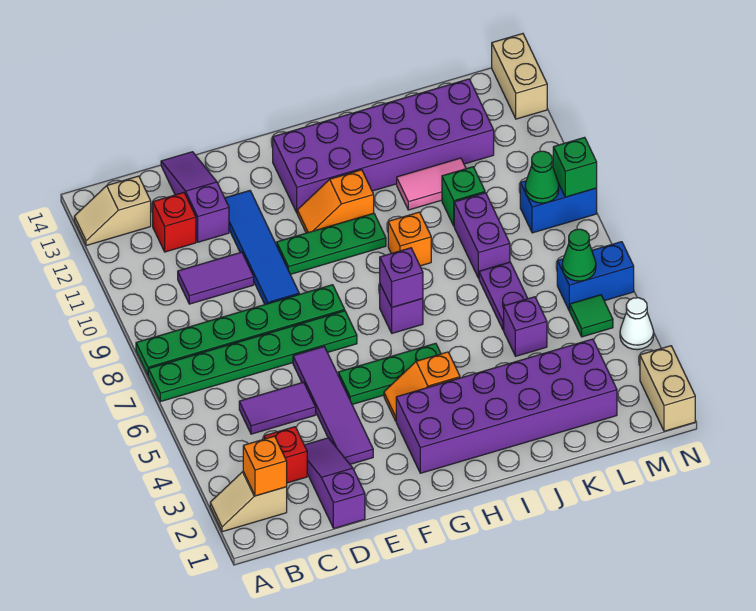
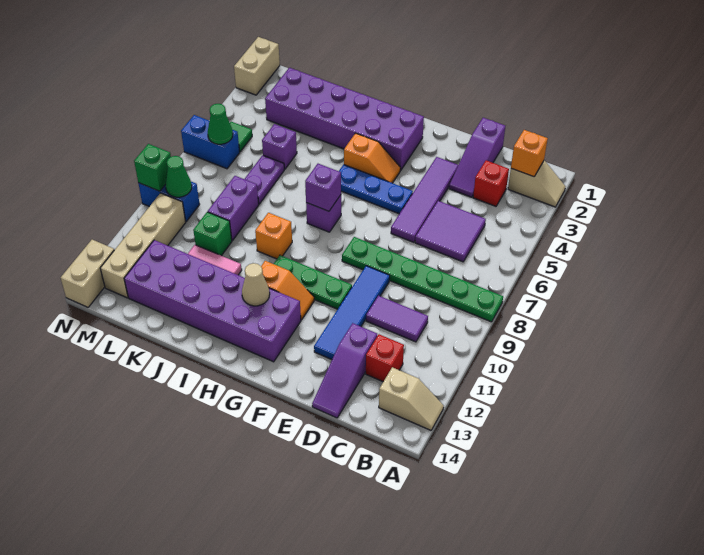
green plate A7:F7 level 1 -> none
purple tile C5:D5 level 1 -> purple tile C5:D6 level 1
green plate F5:H5 level 1 -> blue plate F5:H5 level 1
none -> tan cone H12 level 2
none -> tan brick M10:M13 level 1
white cone N4 level 1 -> none

